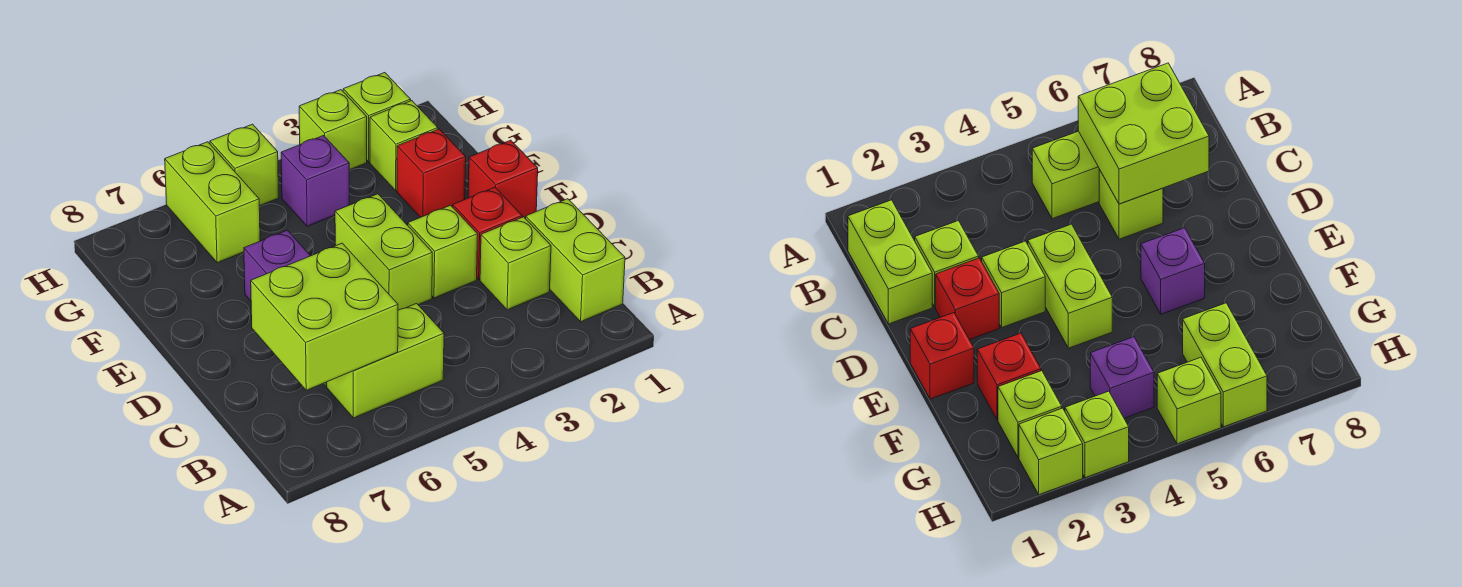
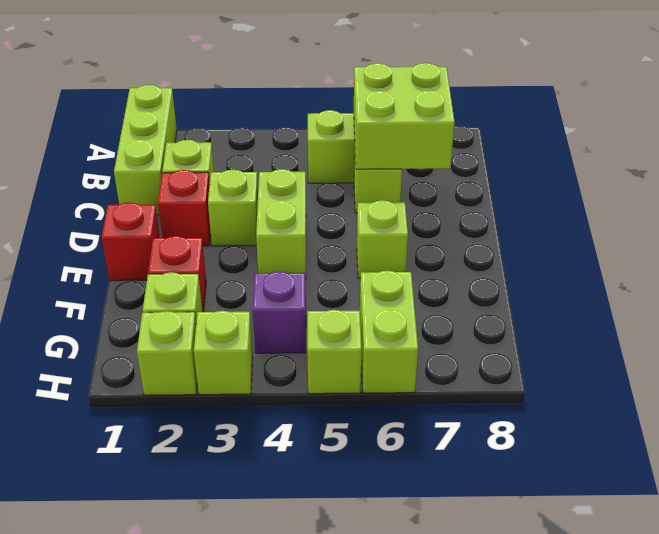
lime brick B1:C1 level 1 -> lime brick A1:C1 level 1
purple brick E6 level 1 -> lime brick E6 level 1

